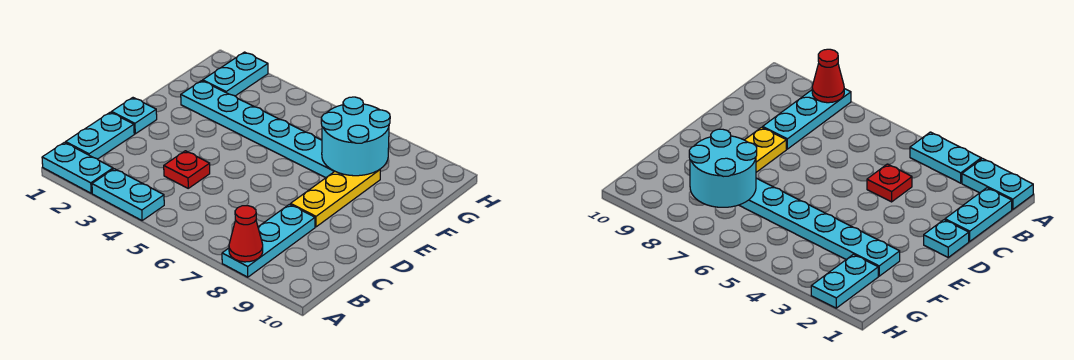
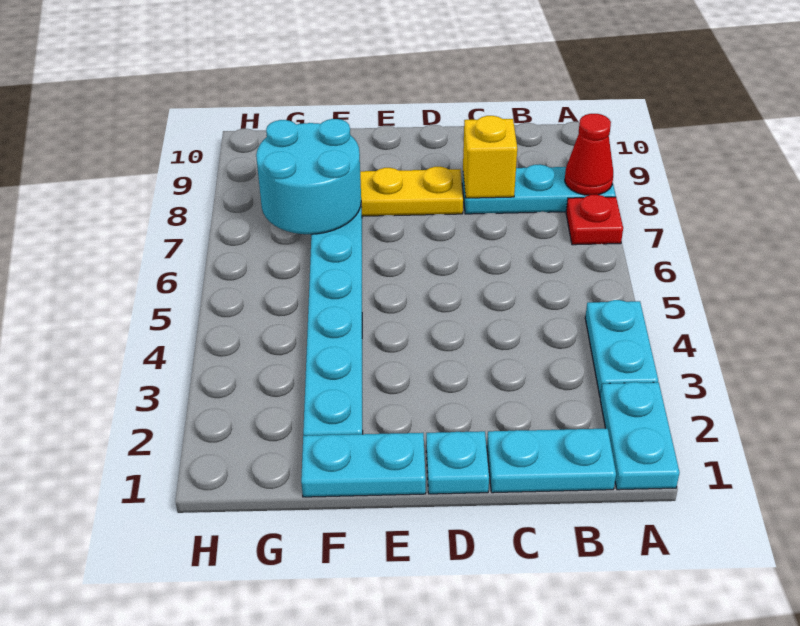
red plate C4 level 1 -> red plate A7 level 1
none -> yellow brick C8 level 2
cyan plate G2:H2 level 1 -> cyan plate E1:F1 level 1

